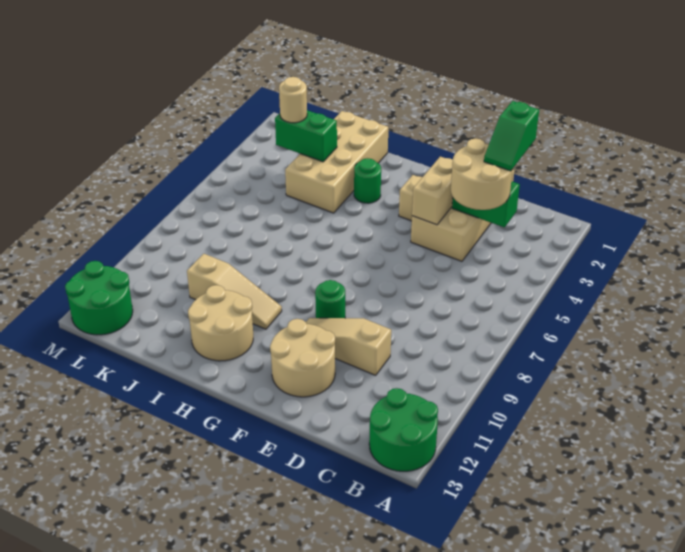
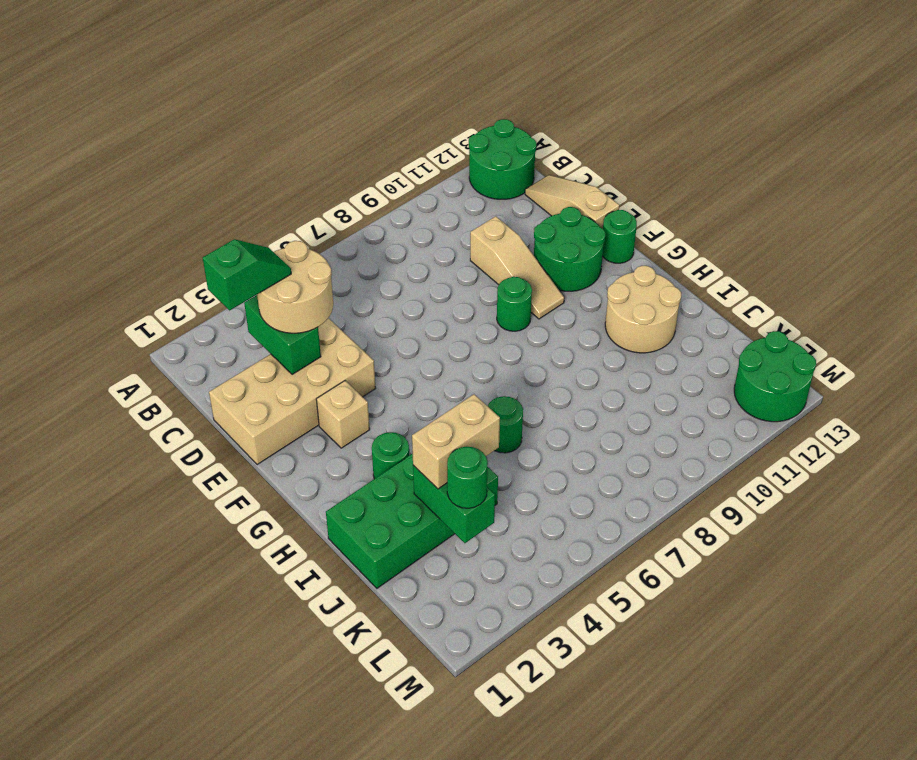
tan brick E3:E4 level 2 -> tan brick J3:J4 level 3
tan round brick E11:F12 level 1 -> green round brick E11:F12 level 1
none -> green round brick F13 level 1
tan slope H10:J10 level 1 top J -> tan slope C13:E13 level 1 top E
tan brick I1:J4 level 1 -> green brick I1:J4 level 1
none -> green round brick I6 level 1
tan round brick K3 level 3 -> green round brick K3 level 3

